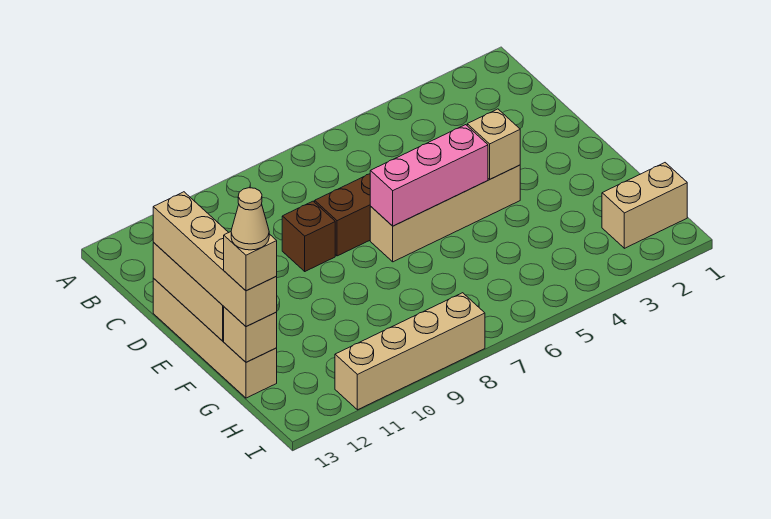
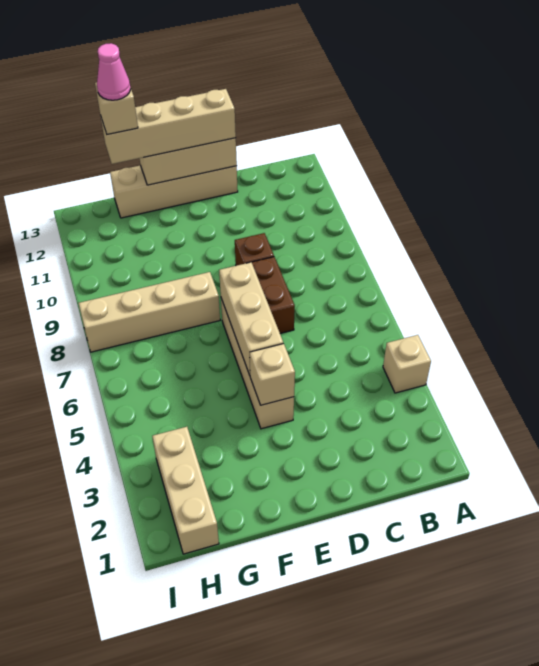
pink brick E5:E7 level 2 -> tan brick E5:E7 level 2
tan brick G13 level 2 -> tan brick A4 level 1
tan cone G13 level 5 -> pink cone G13 level 5
tan brick H1:H2 level 1 -> tan brick H1:H3 level 1
tan brick I8:I11 level 1 -> tan brick F8:I8 level 1

